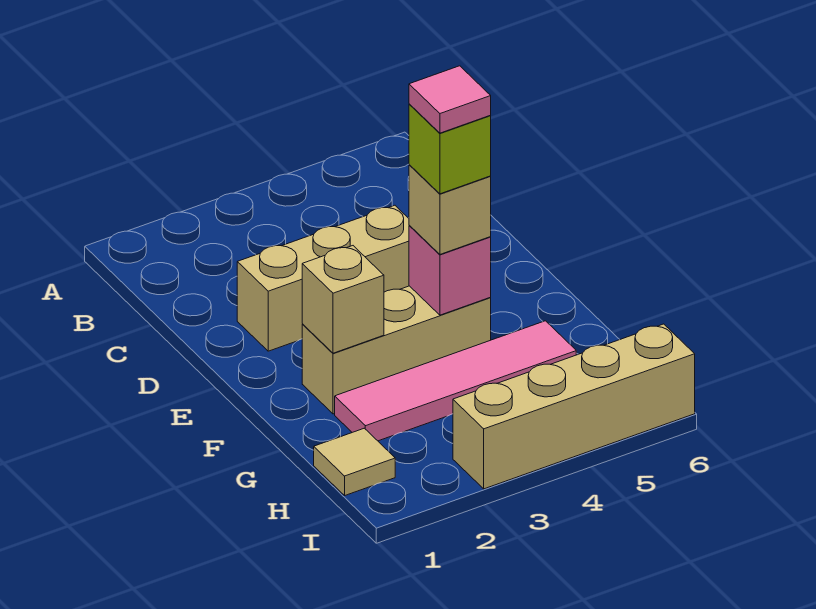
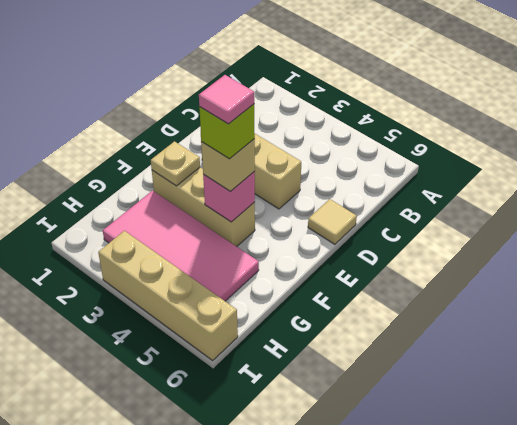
tan brick F2 level 2 -> tan plate F2 level 2
pink tile G2:G5 level 1 -> pink tile G2:H5 level 1
tan tile H1 level 1 -> tan tile D6 level 1

